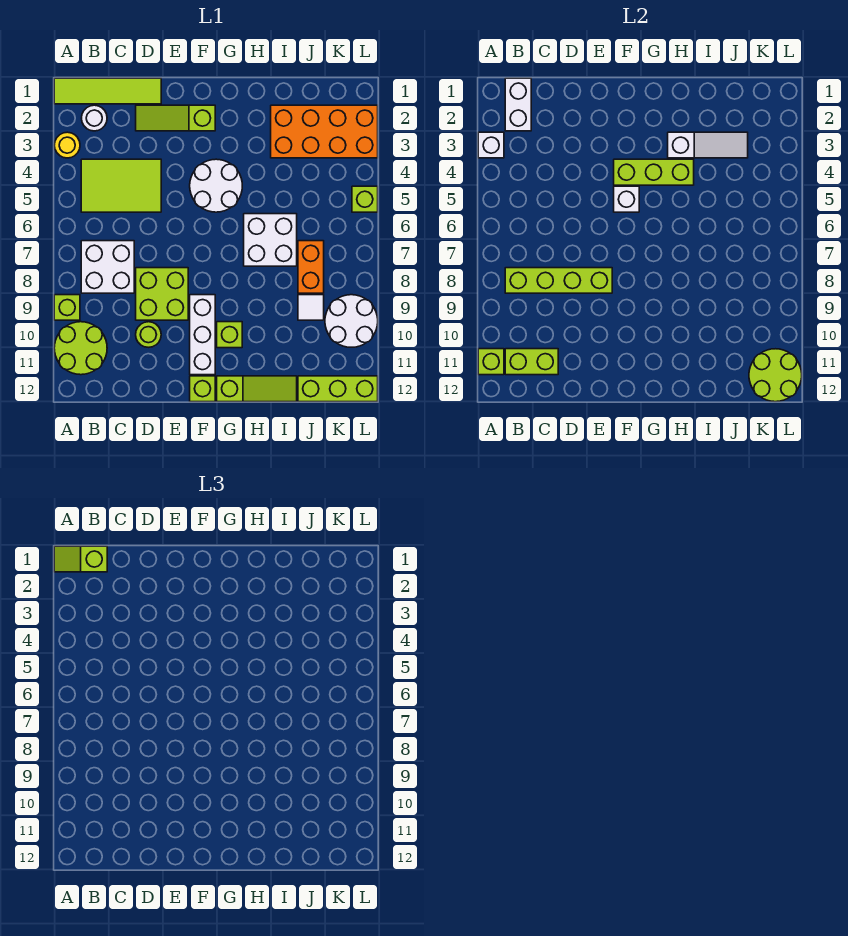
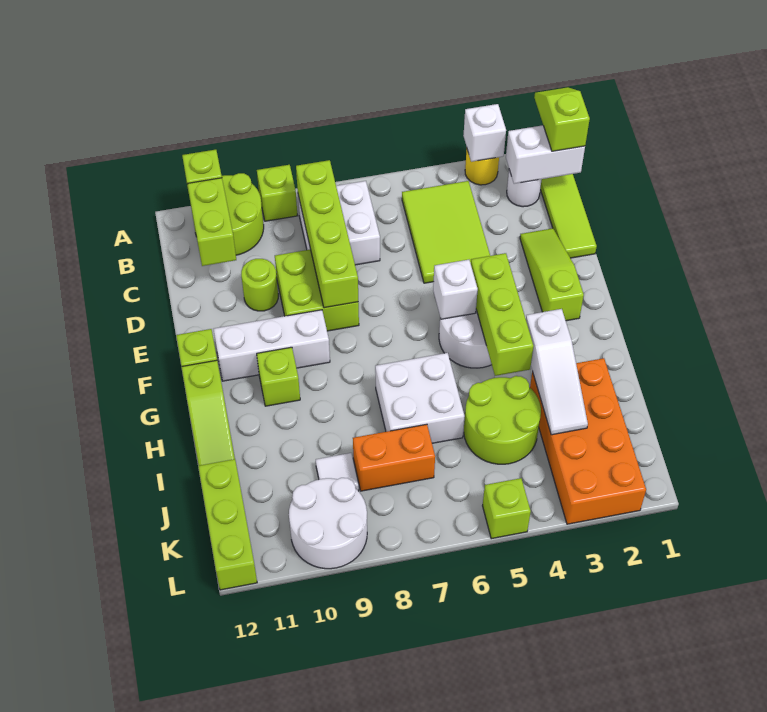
lime round brick K11:L12 level 2 -> lime round brick I4:J5 level 1

